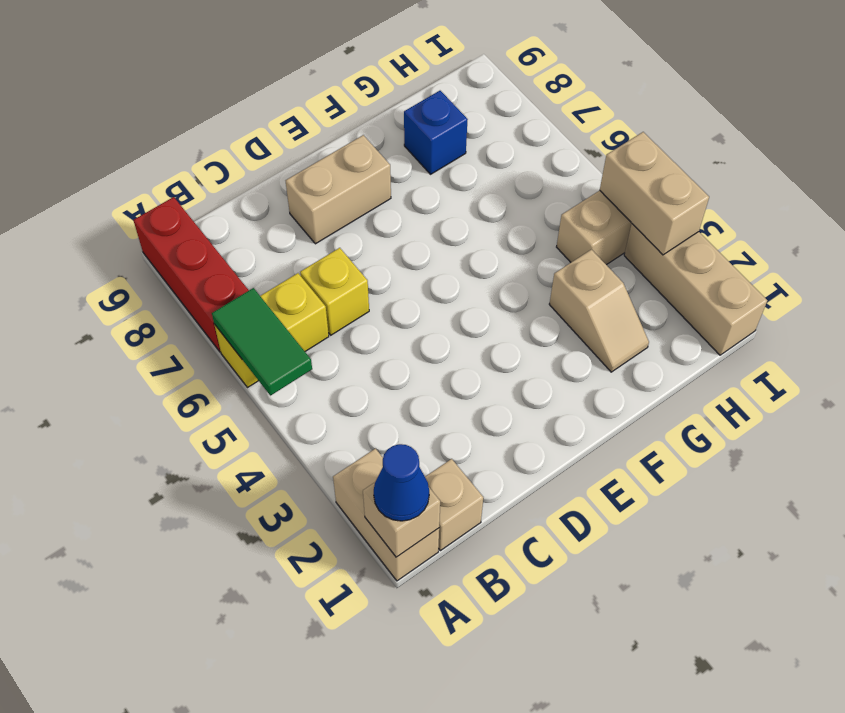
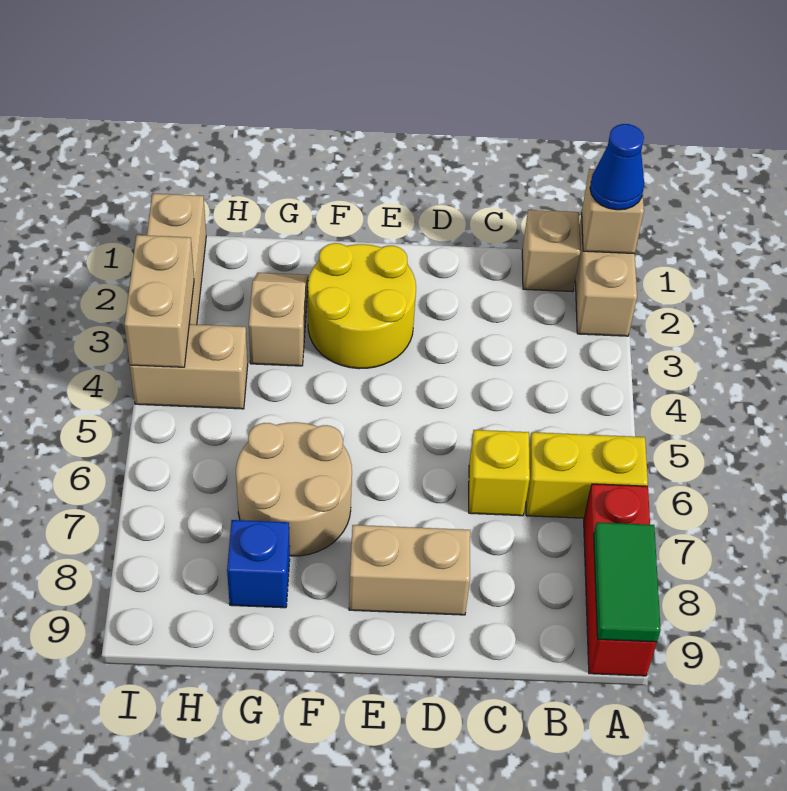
green tile A5:A6 level 2 -> green tile A8:A9 level 2
none -> yellow round brick E2:F3 level 1
none -> tan round brick F6:G7 level 1

